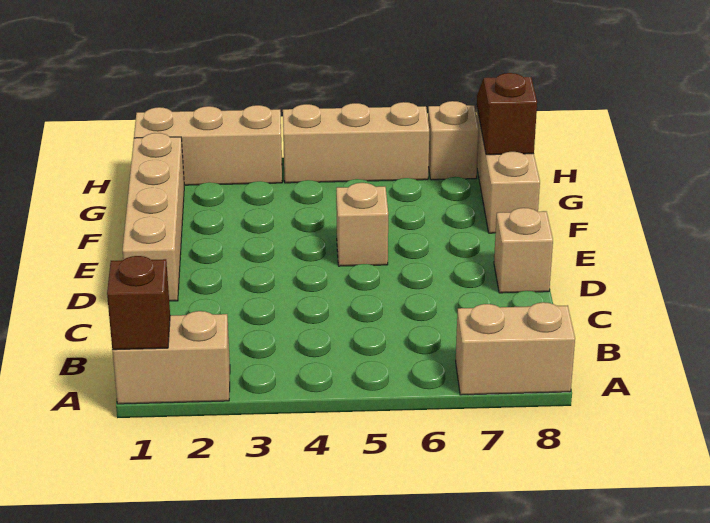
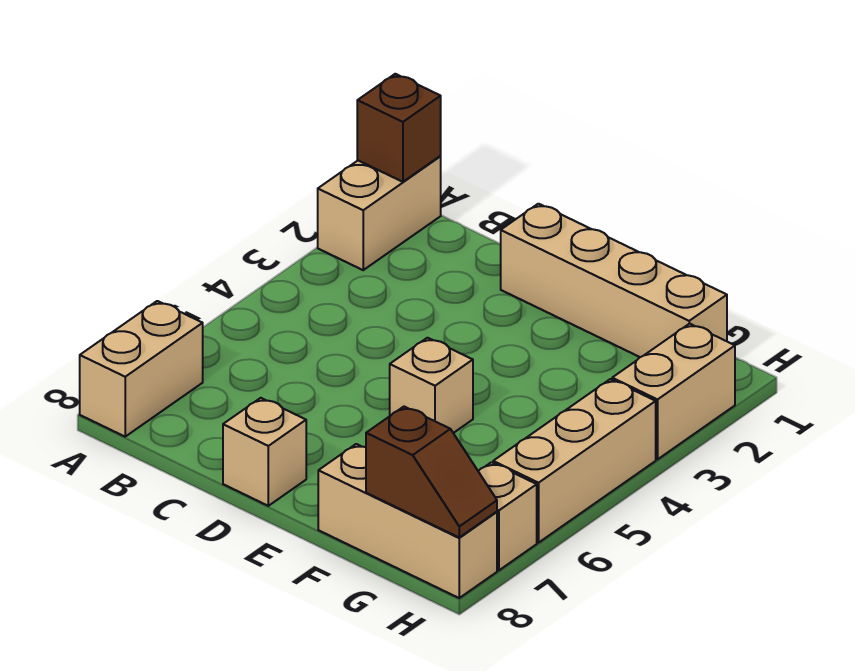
tan brick H1:H3 level 1 -> tan brick H2:H3 level 1

